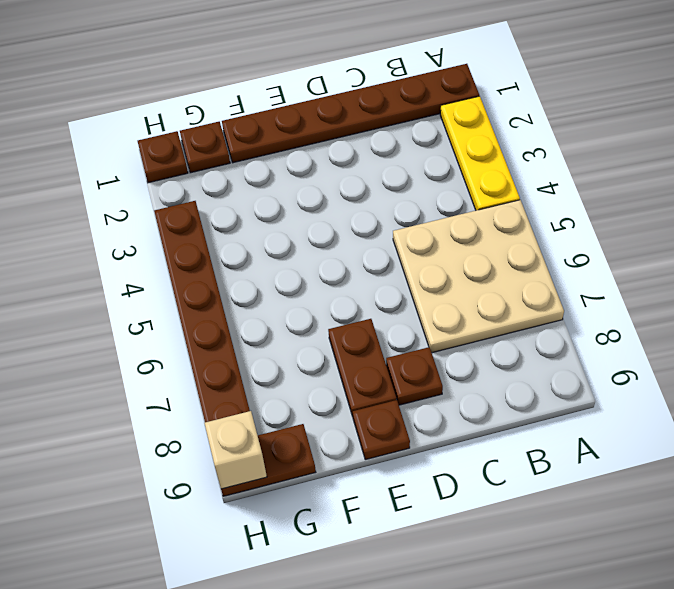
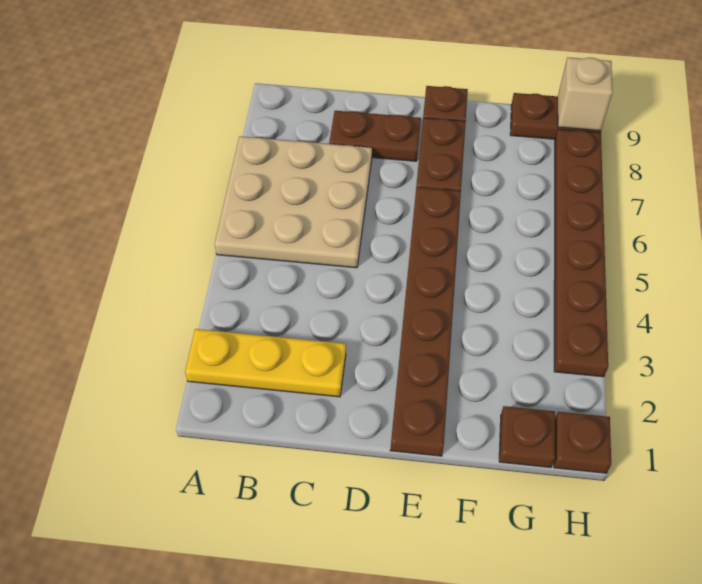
brown plate A1:F1 level 1 -> brown plate E1:E6 level 1
yellow plate A2:A4 level 1 -> yellow plate A2:C2 level 1
brown plate D8 level 1 -> brown plate C8:D8 level 1

